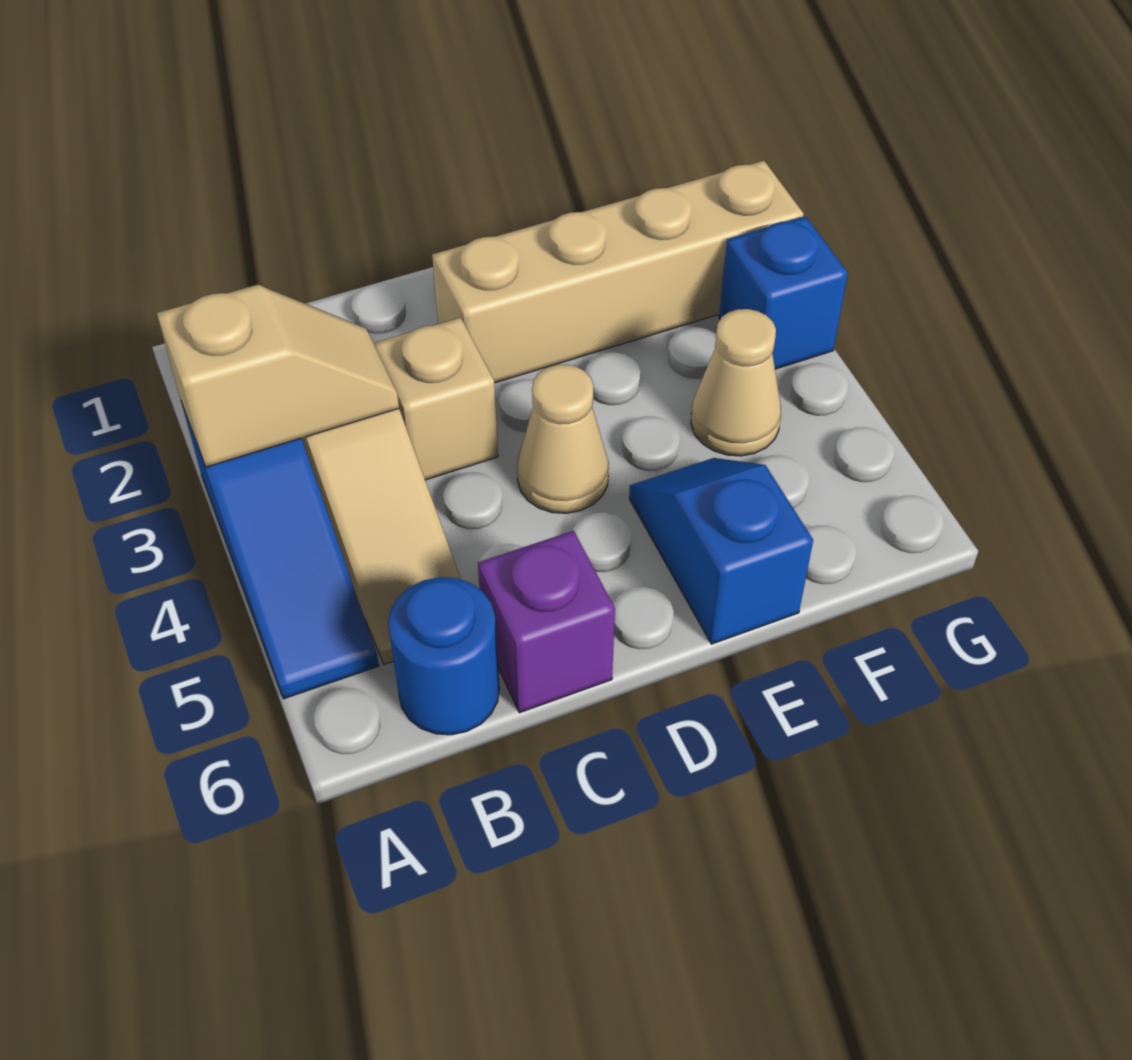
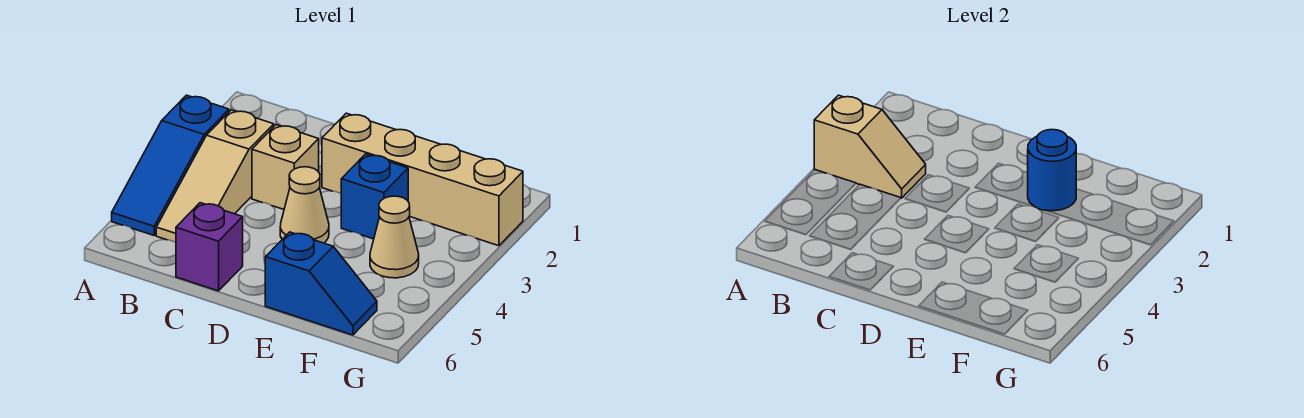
blue round brick B6 level 1 -> blue round brick E2 level 2
blue slope E5:E6 level 1 top 6 -> blue slope E6:F6 level 1 top E
blue brick G3 level 1 -> blue brick E3 level 1

